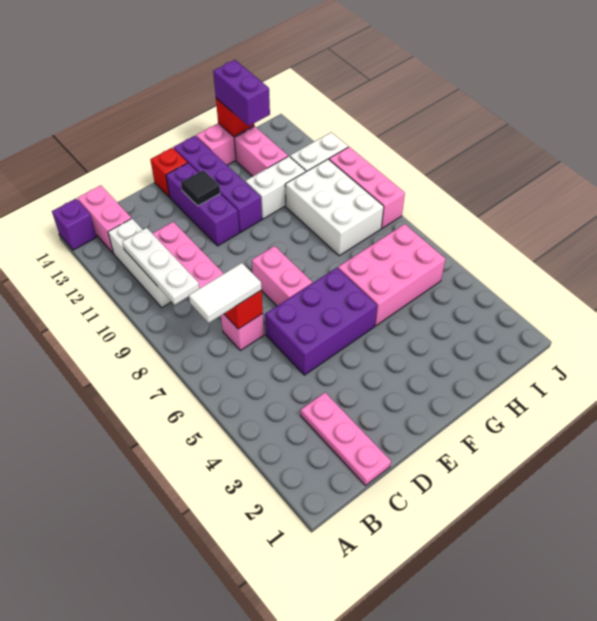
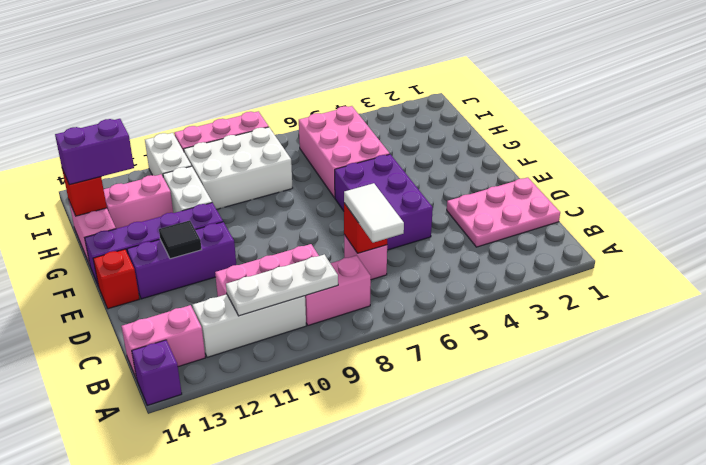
pink plate C1:C3 level 1 -> pink plate C1:D3 level 1
pink brick E7:E8 level 1 -> pink brick B8:B9 level 1

